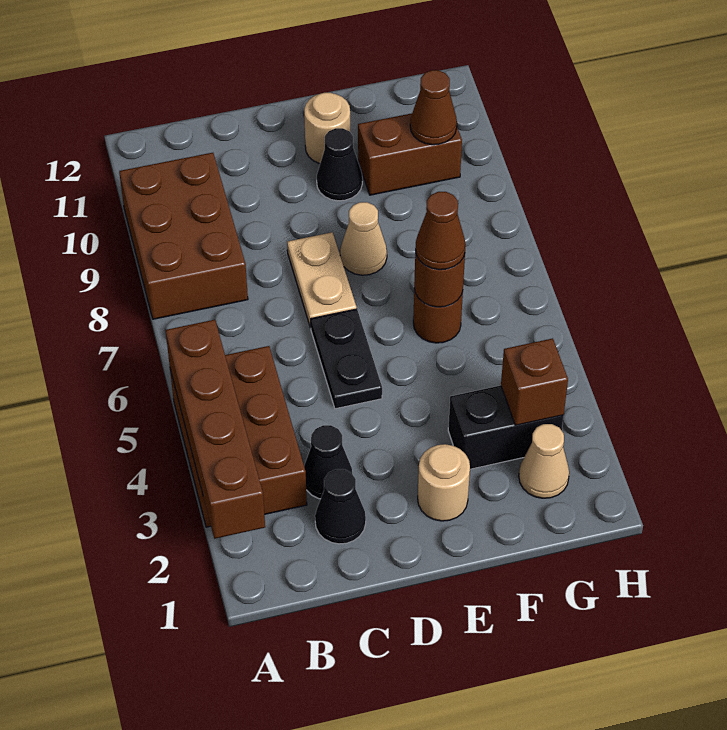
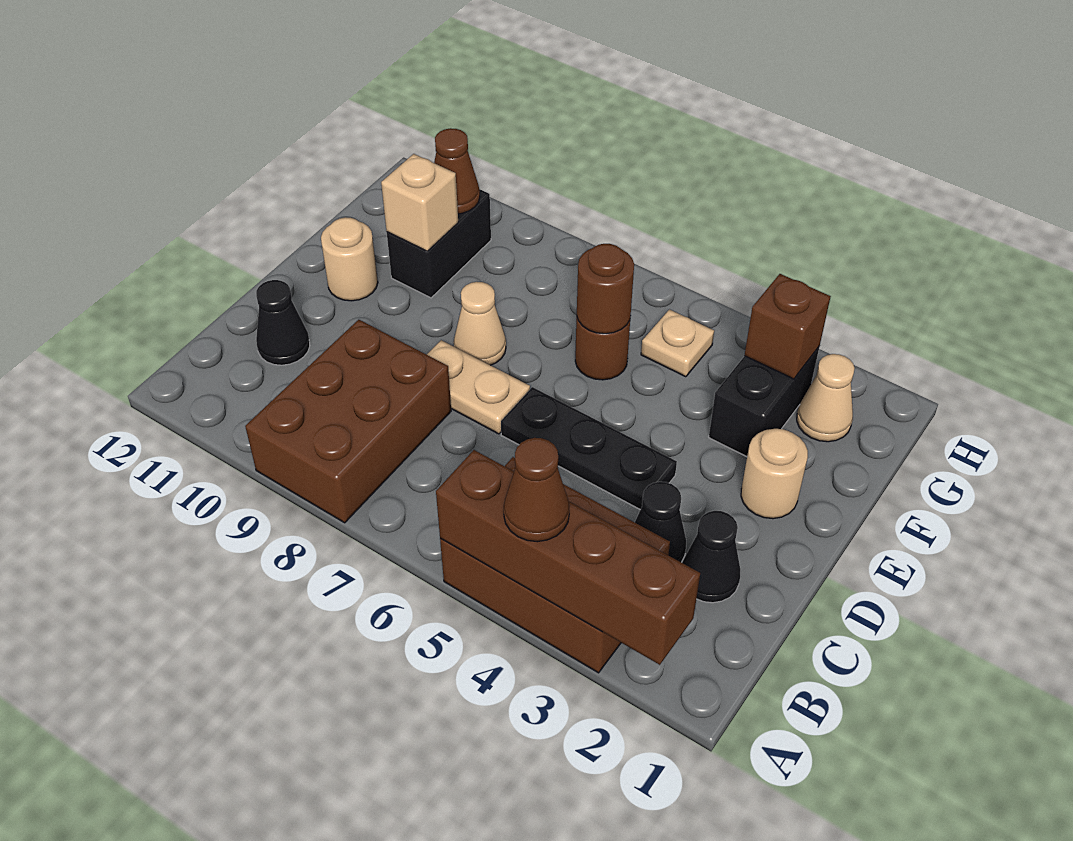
brown brick A8:B10 level 1 -> brown brick A8:C9 level 1
black plate D5:D6 level 1 -> black plate D4:D6 level 1
black cone E10 level 1 -> black cone C11 level 1
brown cone F6 level 3 -> brown cone A4 level 3
brown brick F10:G10 level 1 -> black brick F10:G10 level 1
none -> tan brick F10 level 2
none -> tan plate G5 level 1

